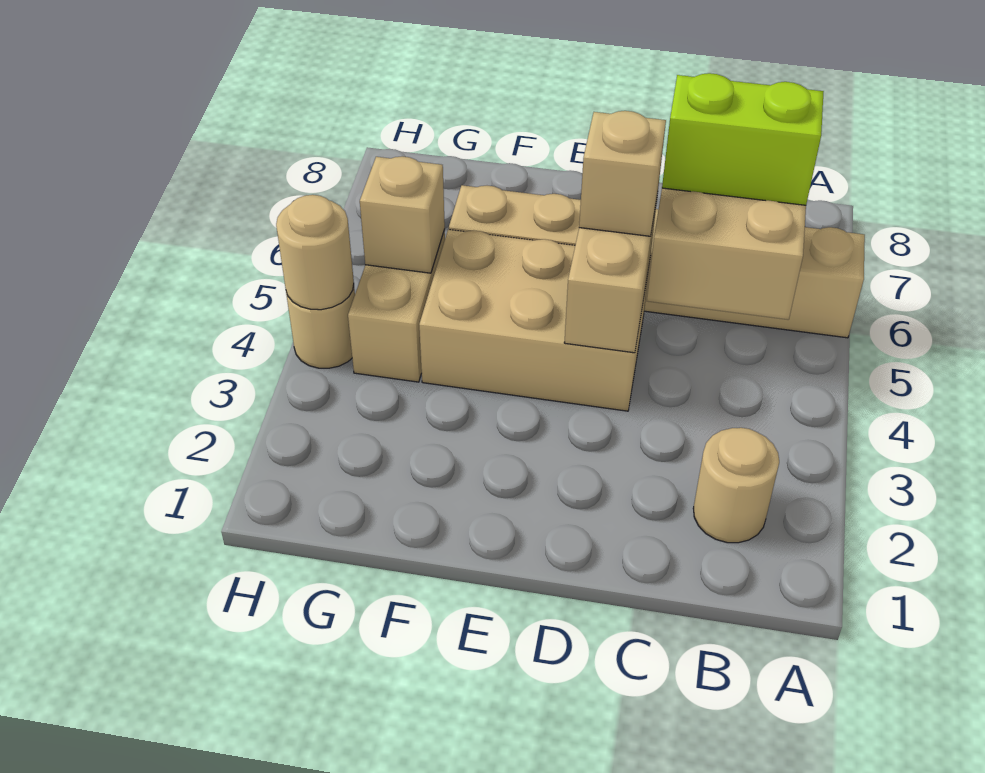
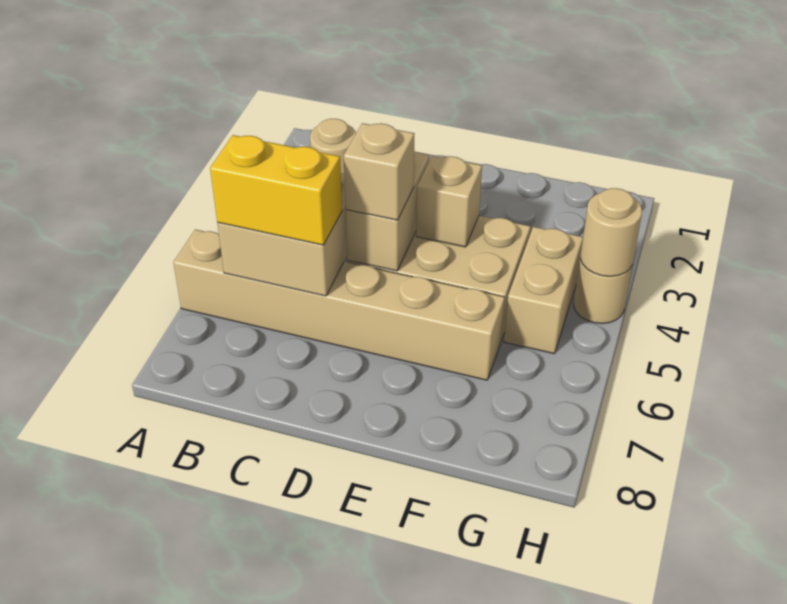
lime brick B6:C6 level 3 -> yellow brick B6:C6 level 3
tan brick G5 level 2 -> tan brick E4 level 2

